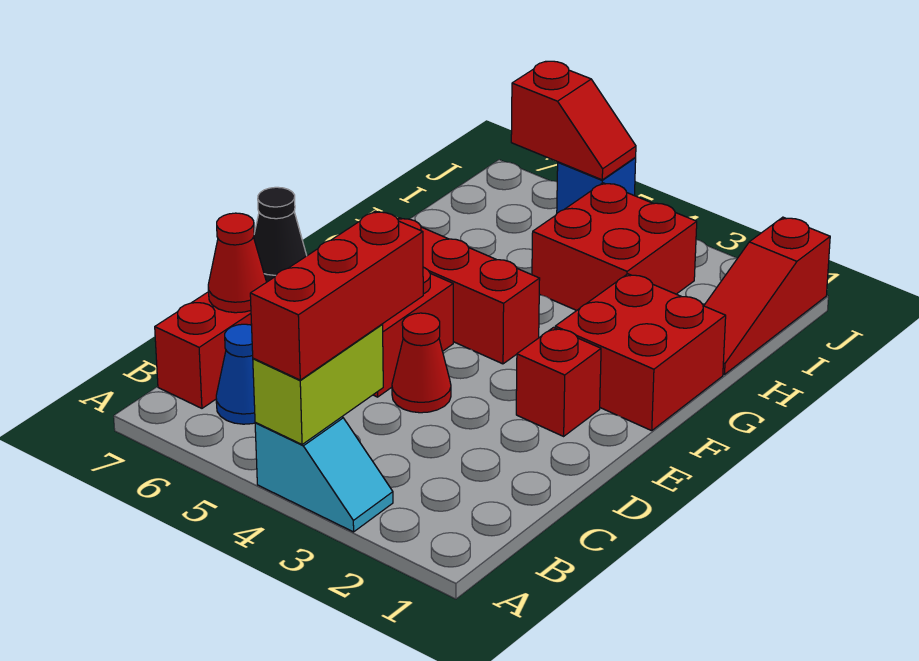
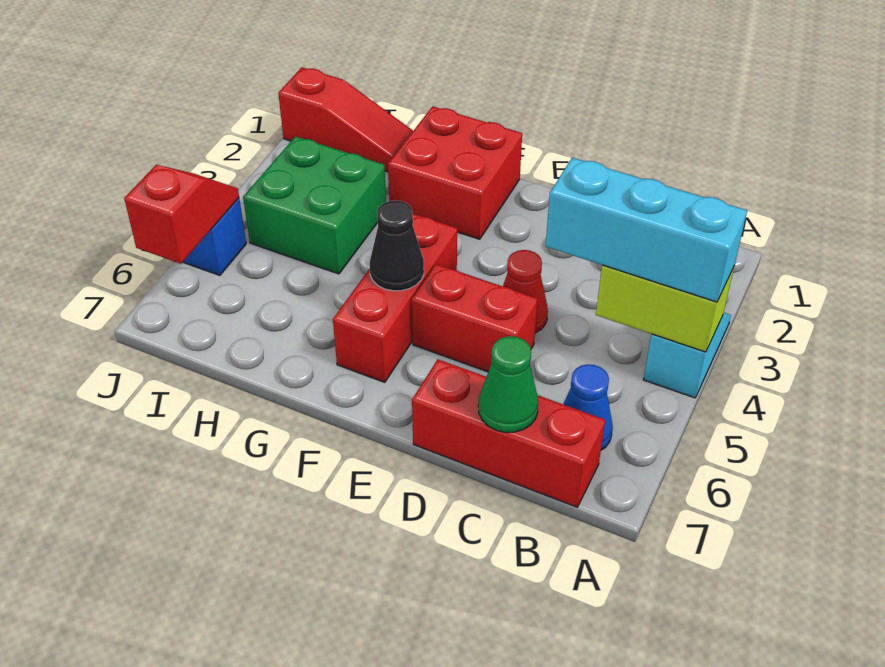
red brick A4:C4 level 3 -> cyan brick A4:C4 level 3
red cone C7 level 2 -> green cone C7 level 2
black cone D7 level 2 -> black cone F5 level 2
red brick E2 level 1 -> none
red brick H3:I4 level 1 -> green brick H3:I4 level 1

